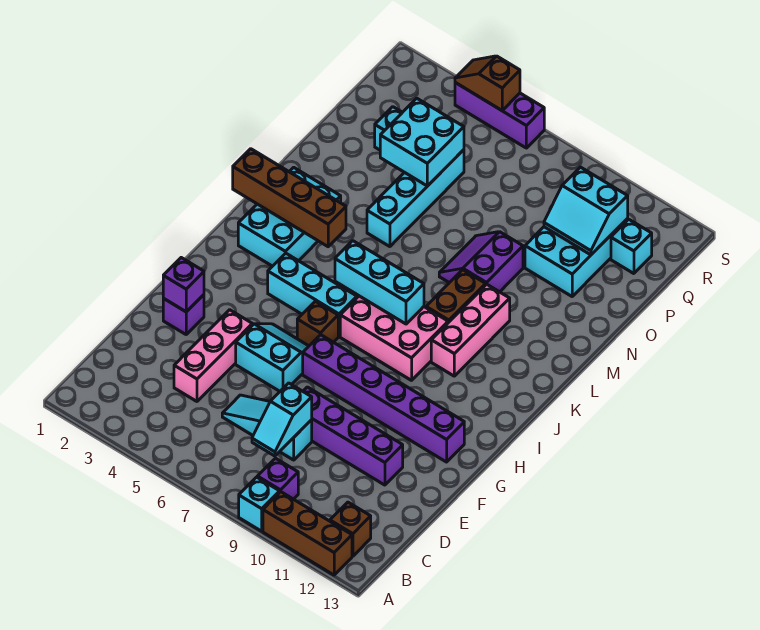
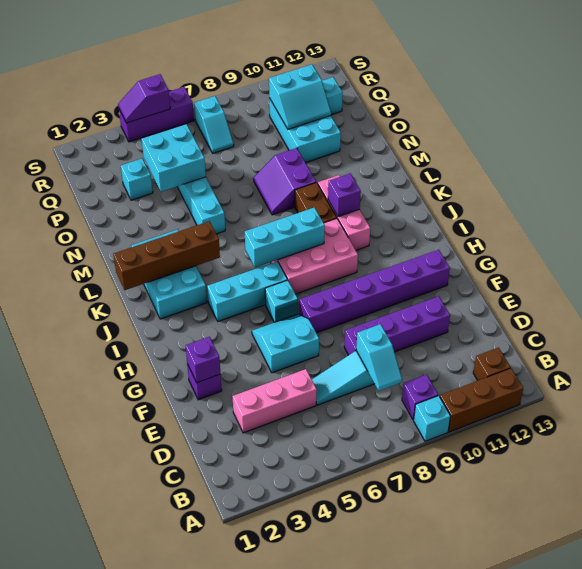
pink brick D4:F4 level 1 -> pink brick D3:D5 level 1
brown brick H6 level 1 -> cyan brick H6 level 1
none -> purple brick K10 level 2
none -> cyan slope Q7:R7 level 1 top R
brown slope S4:S5 level 2 top 5 -> purple slope S4:S5 level 2 top 5

